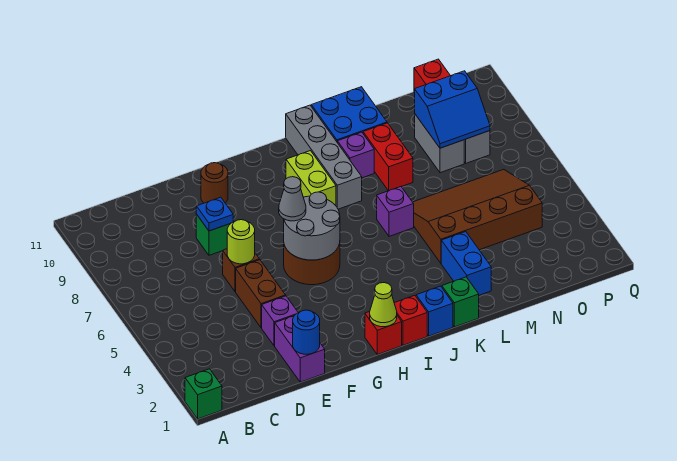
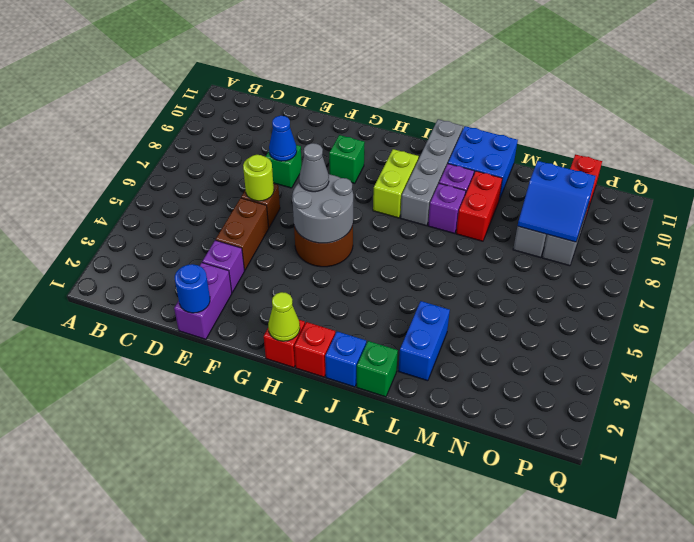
green brick A1 level 1 -> green brick G9 level 1
blue plate E8 level 2 -> blue cone E8 level 2
brown round brick F10 level 1 -> none
purple brick K6 level 1 -> purple brick K8 level 1
brown slope L4:O6 level 1 top 4 -> none

